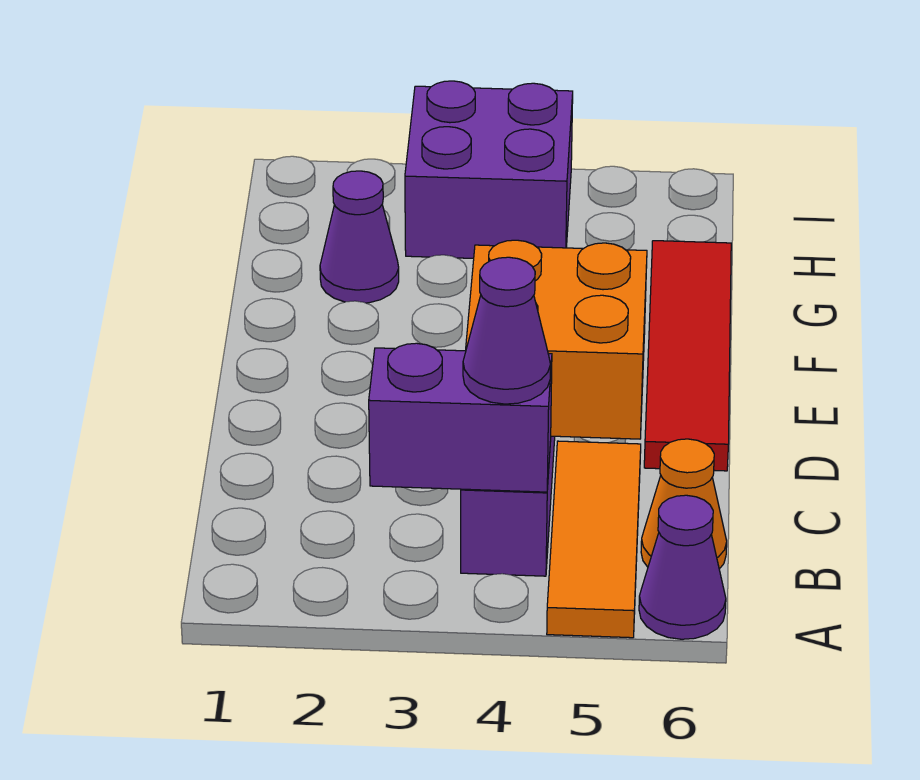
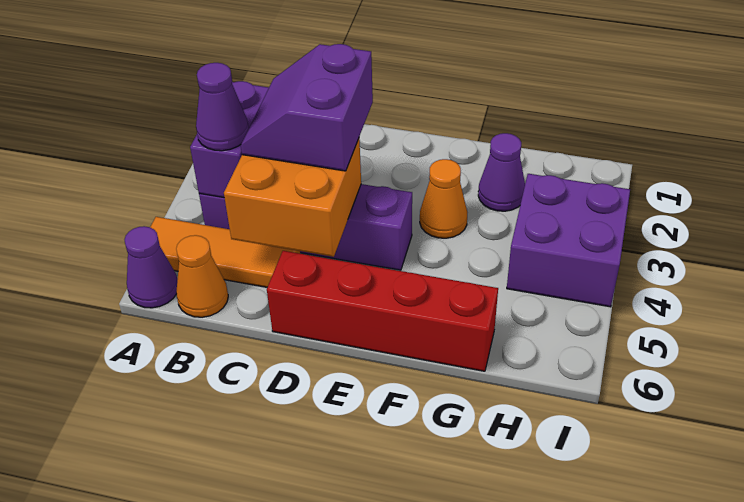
none -> purple slope C3:D4 level 3 top D
red tile D6:G6 level 1 -> red brick D6:G6 level 1
none -> orange cone F3 level 1

